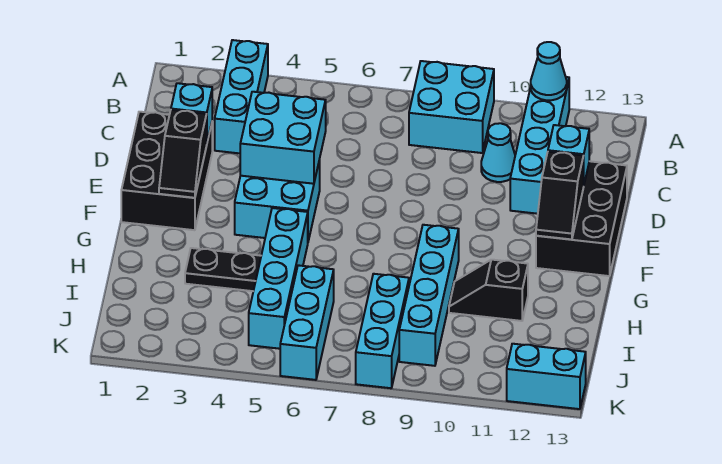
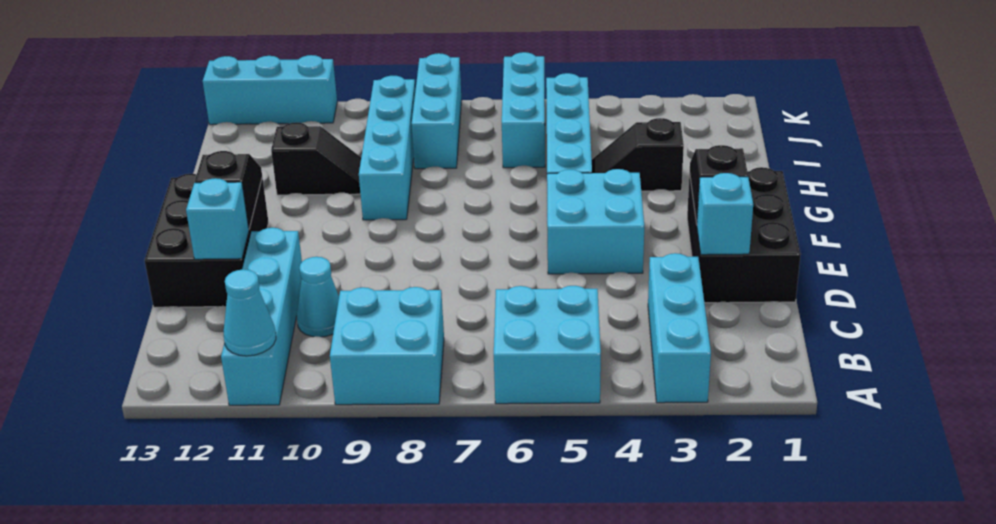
cyan brick D4:E5 level 2 -> cyan brick A5:B6 level 1
black plate H3:H4 level 1 -> black slope H3:H4 level 1 top 3
cyan brick K12:K13 level 1 -> cyan brick K11:K13 level 1

